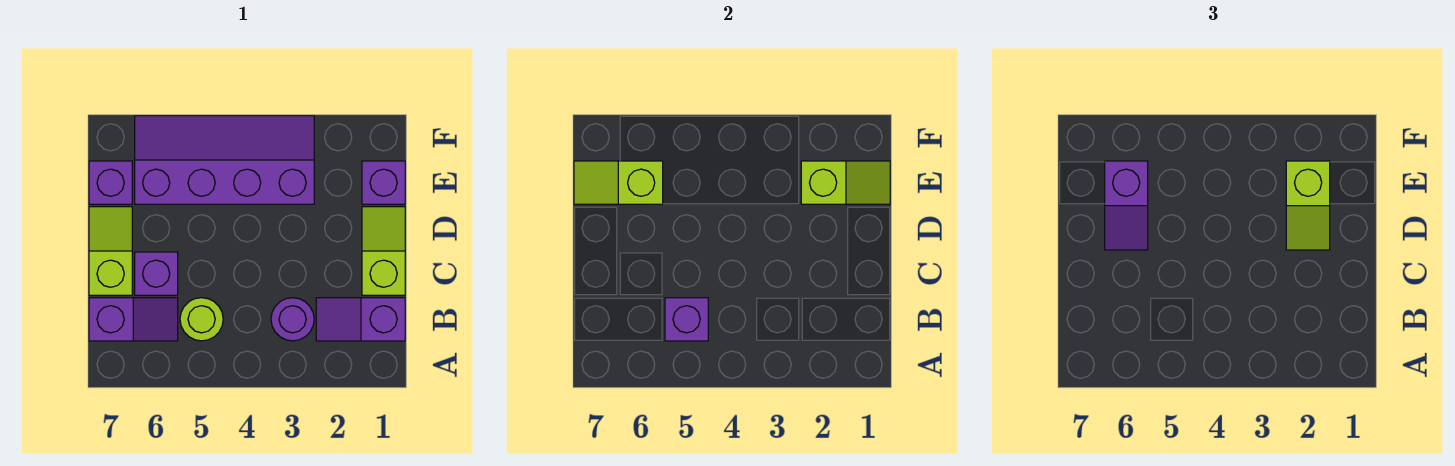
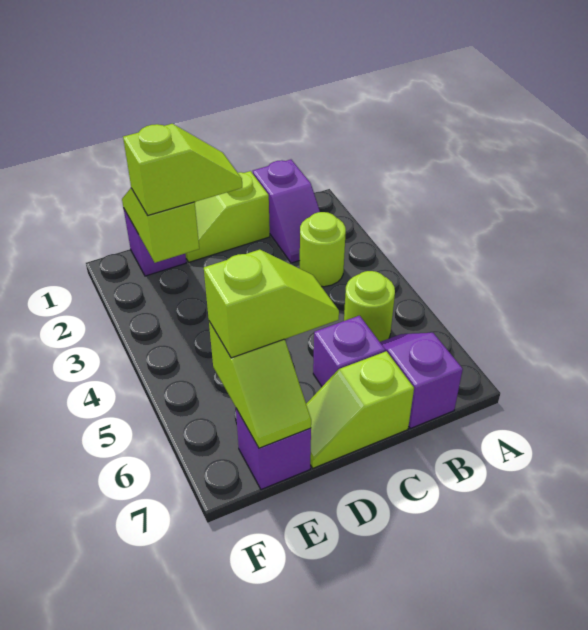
purple round brick B3 level 1 -> lime round brick B3 level 1
purple brick B5 level 2 -> none
purple slope D6:E6 level 3 top E -> lime slope D6:E6 level 3 top E
purple slope E3:F6 level 1 top E -> none

